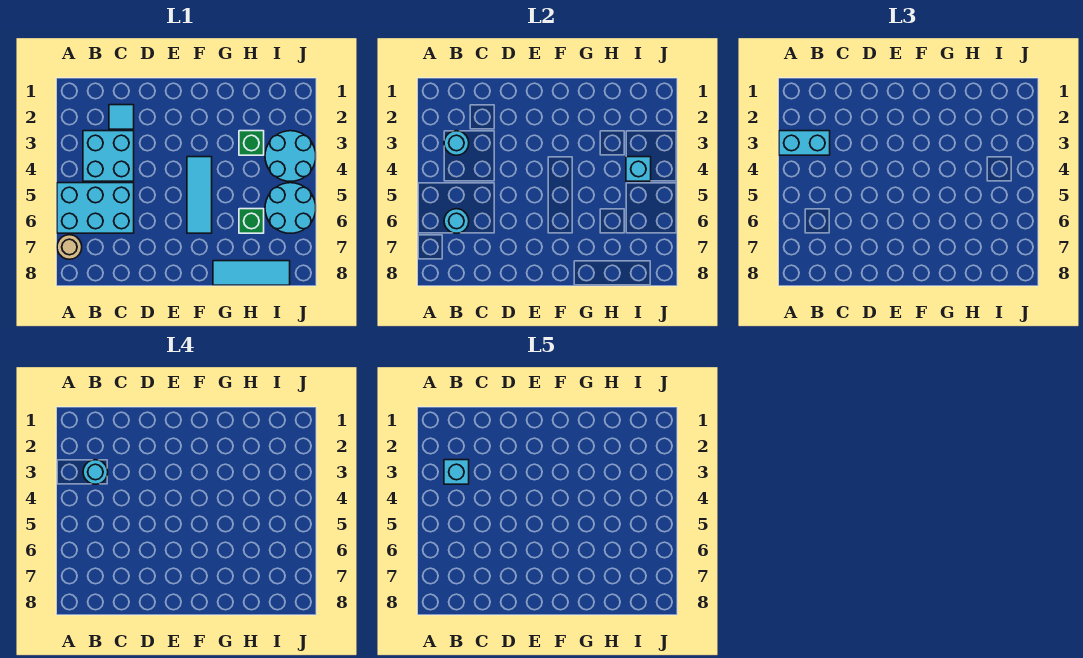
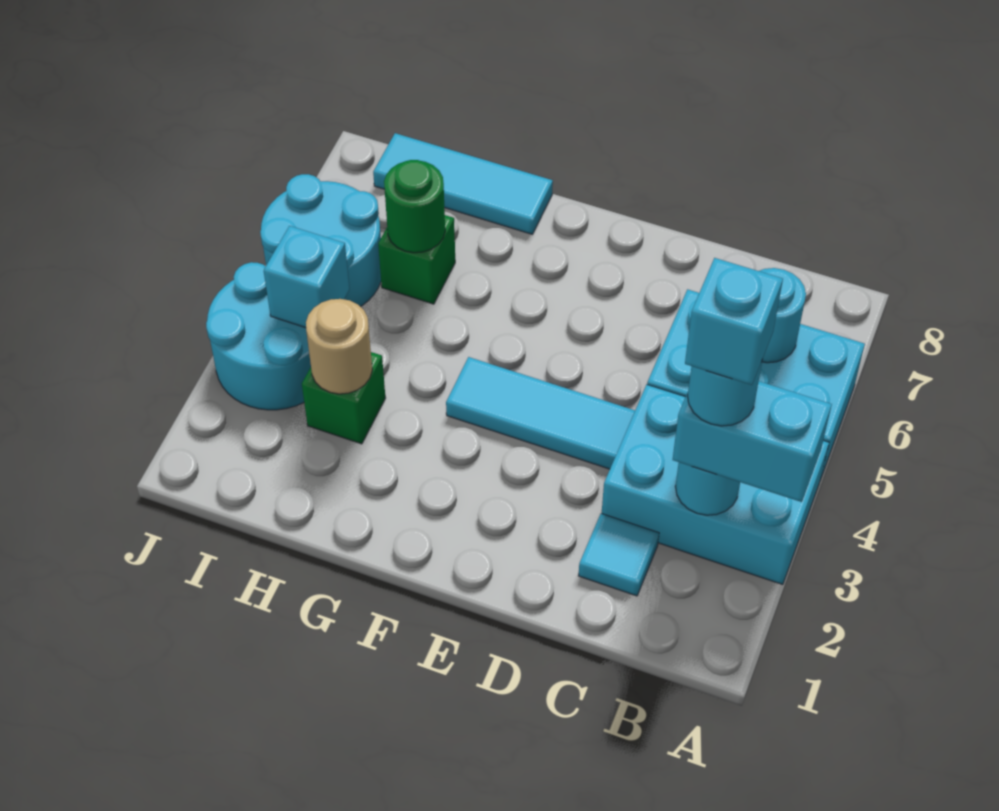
tan round brick A7 level 1 -> tan round brick H3 level 2
cyan brick B3:C4 level 1 -> cyan brick A3:C4 level 1
cyan tile F4:F6 level 1 -> cyan tile D4:F4 level 1
none -> green round brick H6 level 2

